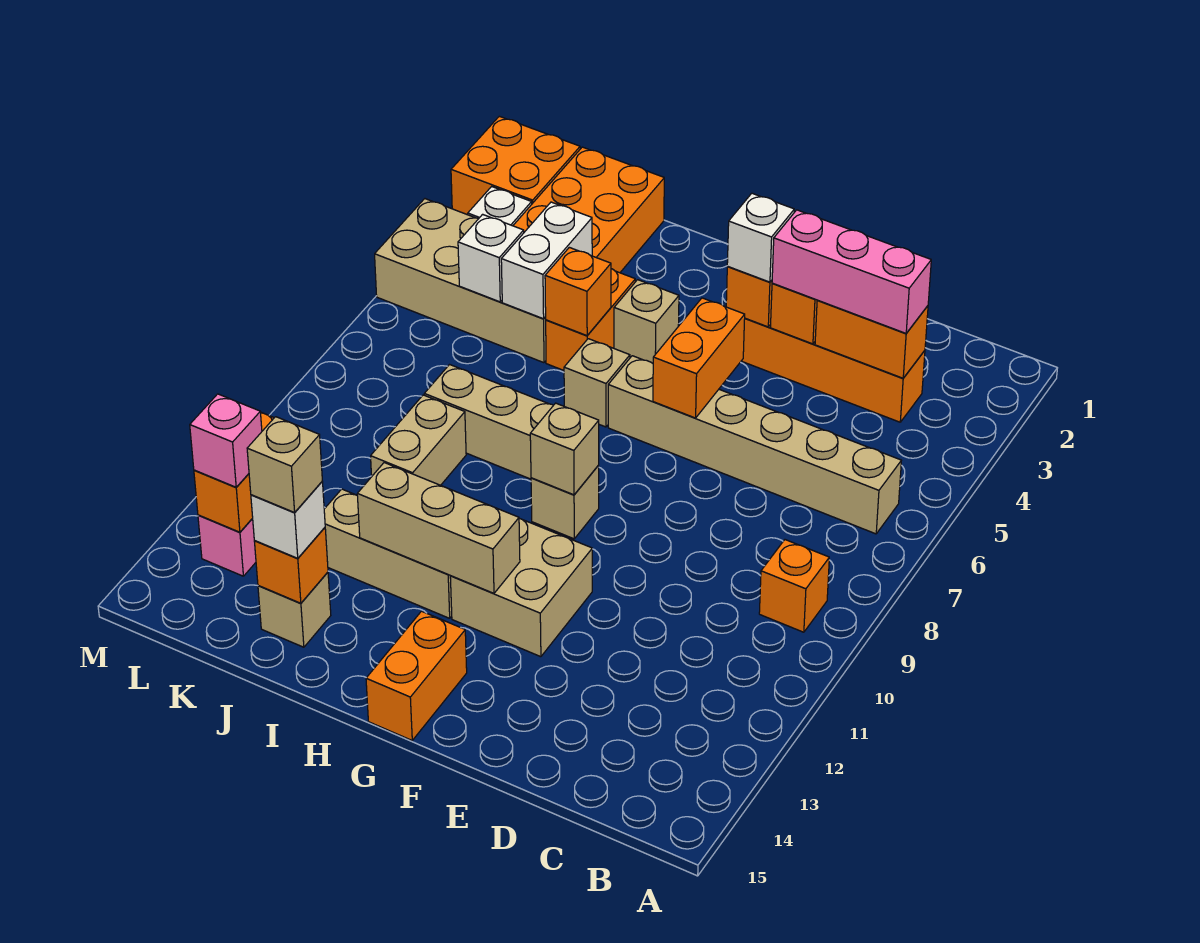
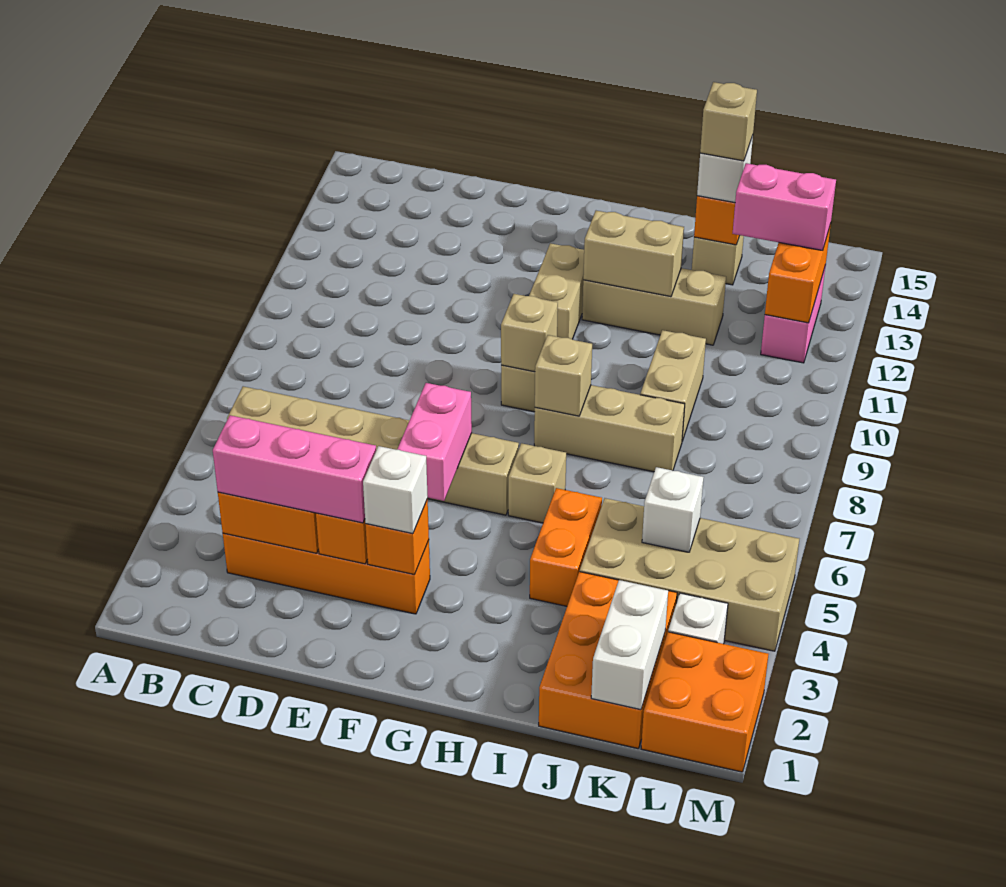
orange brick B9 level 1 -> none
orange brick F5:F6 level 2 -> pink brick F5:F6 level 2
tan brick F11:G12 level 1 -> tan brick G11:G12 level 1
tan brick G12:I12 level 2 -> tan brick H12:I12 level 2
orange brick G14:G15 level 1 -> none
tan brick H4 level 1 -> tan brick H8 level 2
orange brick I5 level 2 -> none
white brick J4:J5 level 2 -> white brick K1:K2 level 2
pink brick L13 level 3 -> pink brick K13:L13 level 3

